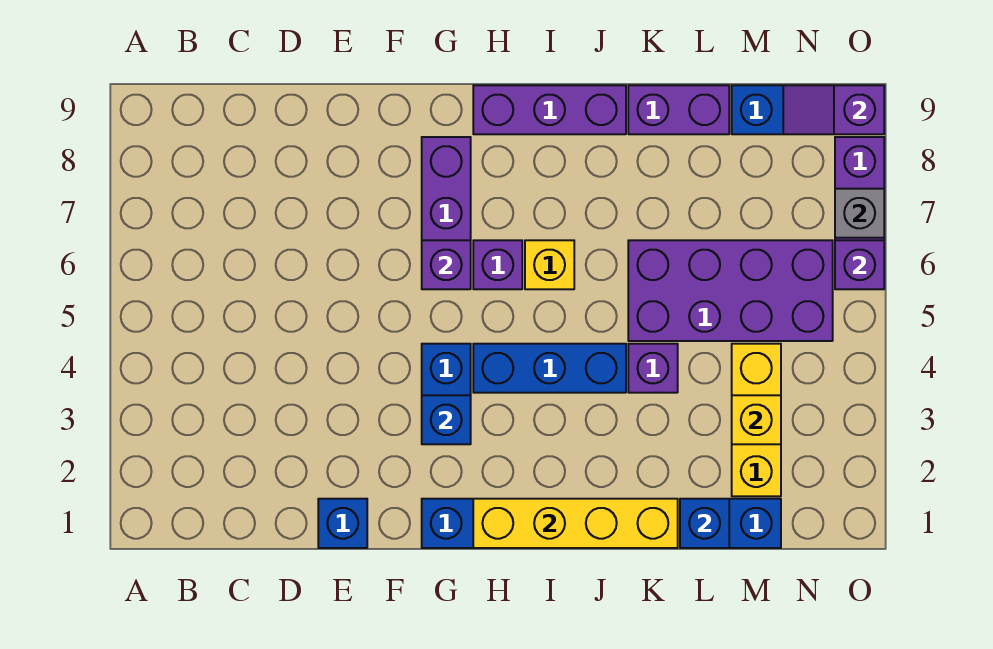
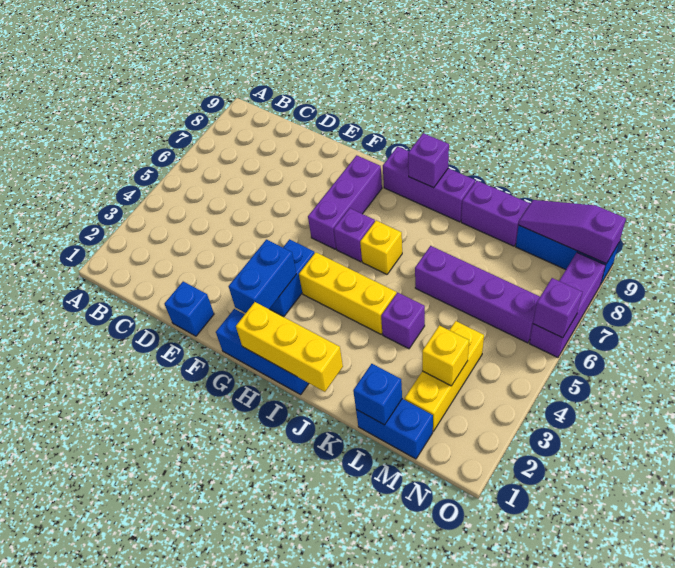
blue brick G3 level 2 -> blue brick G2:G3 level 2
purple brick G6 level 2 -> purple brick I9 level 2
yellow brick H1:K1 level 2 -> yellow brick H1:J1 level 2
blue brick H4:J4 level 1 -> yellow brick H4:J4 level 1
purple brick K5:N6 level 1 -> purple brick K6:N6 level 1
purple slope N9:O9 level 2 top O -> purple slope M9:O9 level 2 top O
grey brick O7 level 2 -> none

